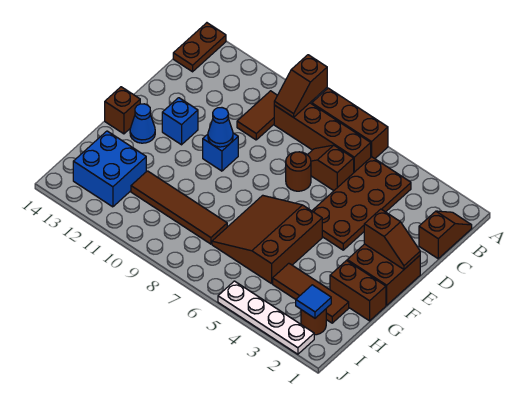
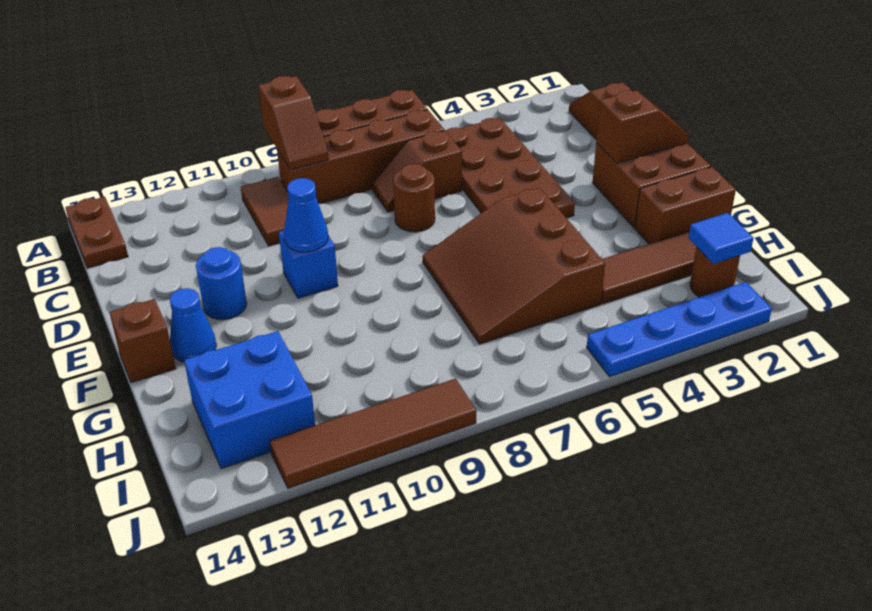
blue brick E12 level 1 -> blue round brick E12 level 1
brown tile H8:H11 level 1 -> brown tile J9:J12 level 1
white plate J2:J5 level 1 -> blue plate J2:J5 level 1

